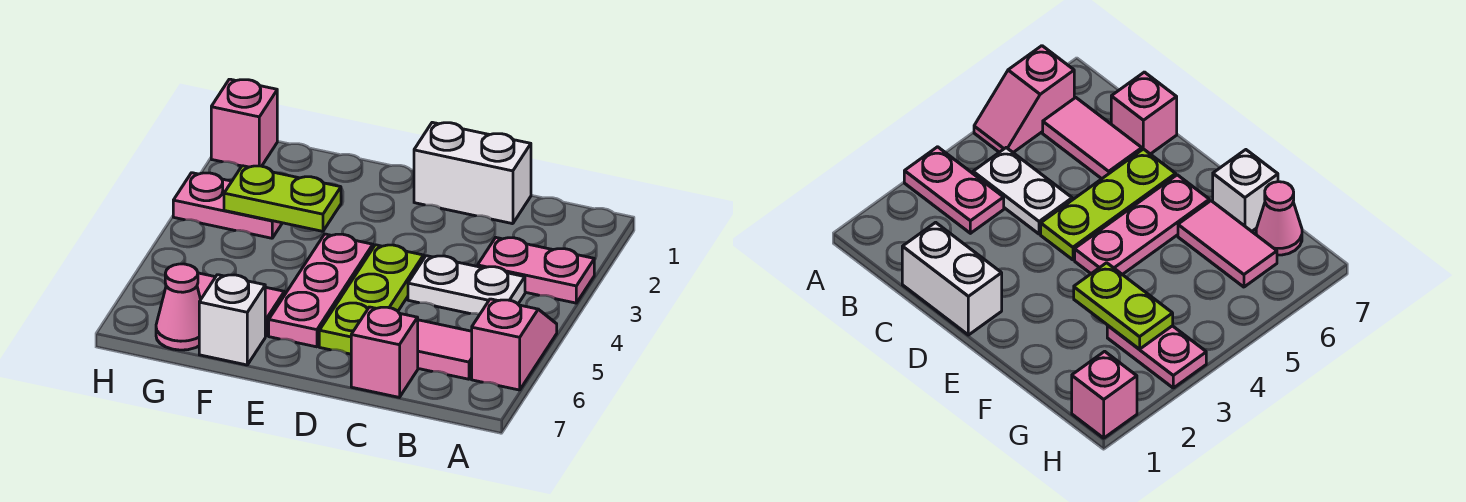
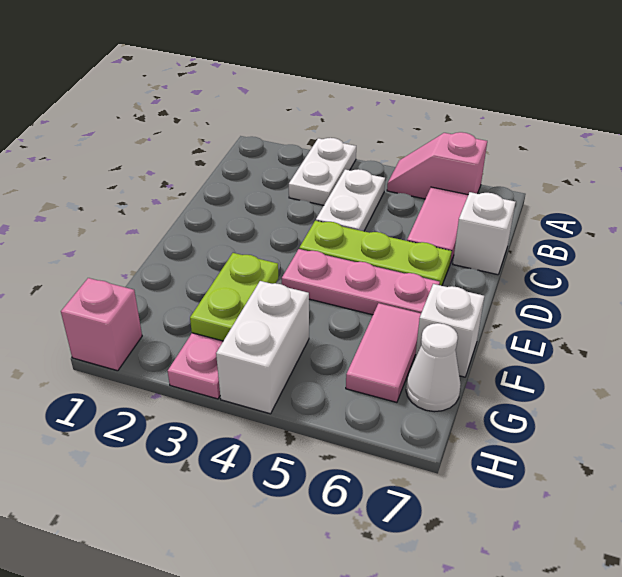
pink plate A3:B3 level 1 -> white plate A3:B3 level 1
white brick C1:D1 level 1 -> white brick G4:H4 level 1
pink brick C7 level 1 -> white brick C7 level 1
pink cone G7 level 1 -> white cone G7 level 1

